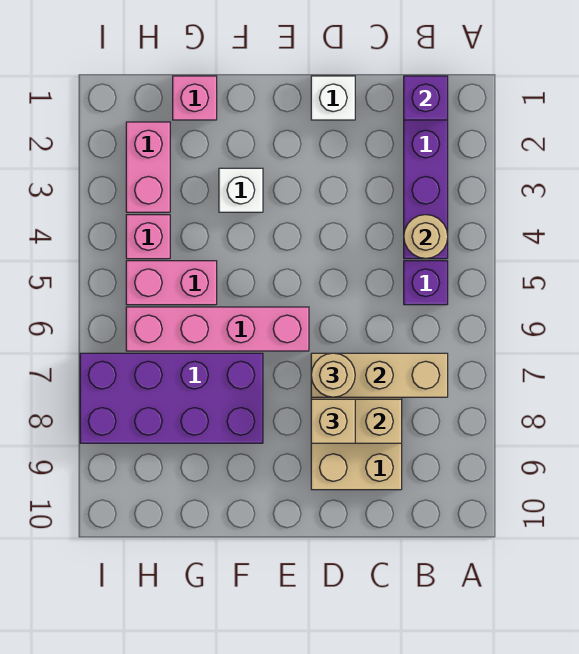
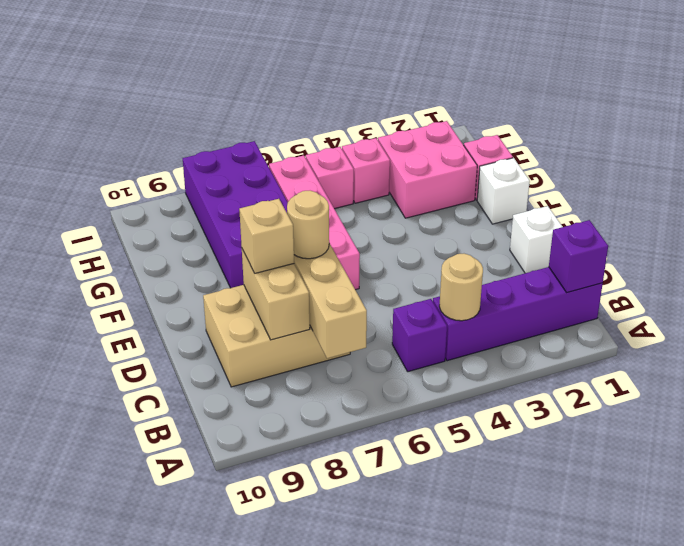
white brick F3 level 1 -> white brick F1 level 1
pink brick G5:H5 level 1 -> pink brick H5 level 1
pink brick H2:H3 level 1 -> pink brick G2:H3 level 1

